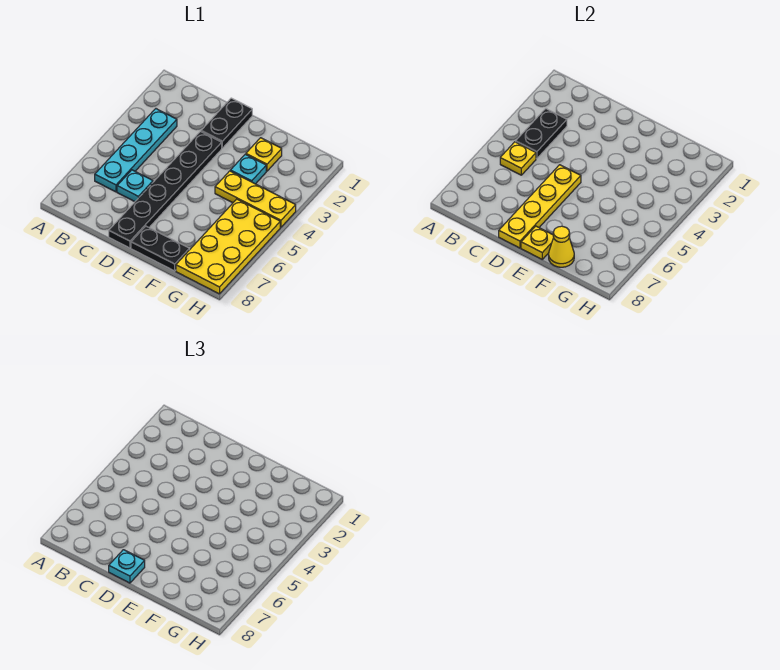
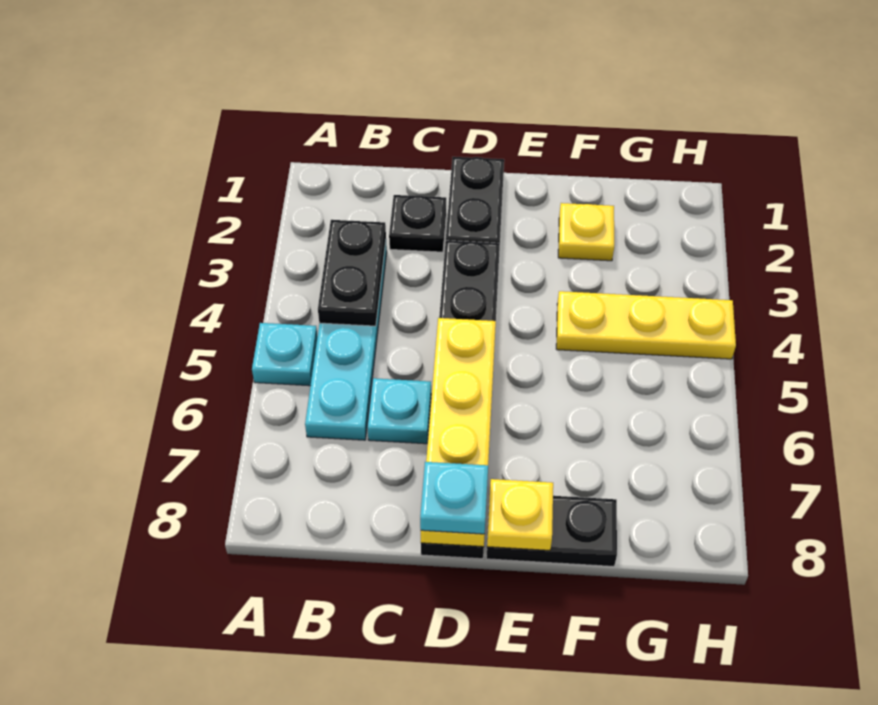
yellow plate B5 level 2 -> none
none -> black plate C2 level 1
cyan plate F3 level 1 -> cyan plate A5 level 1
yellow cone F8 level 2 -> none
yellow plate G5:H8 level 1 -> none

